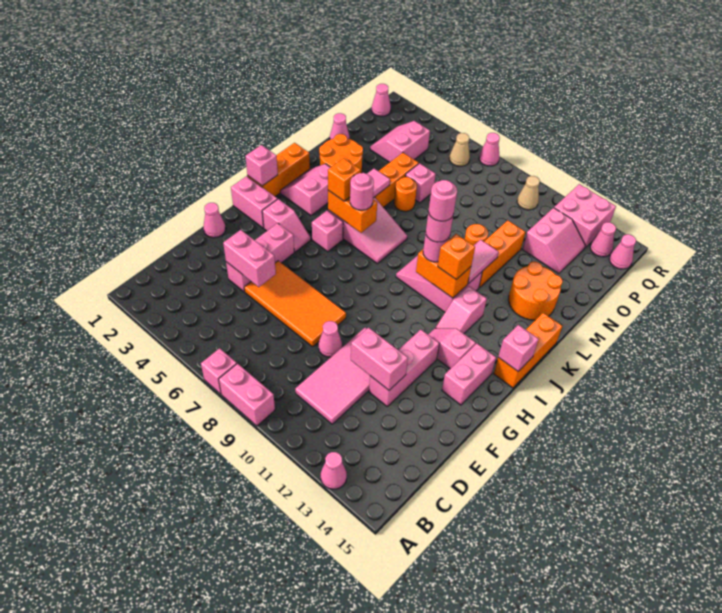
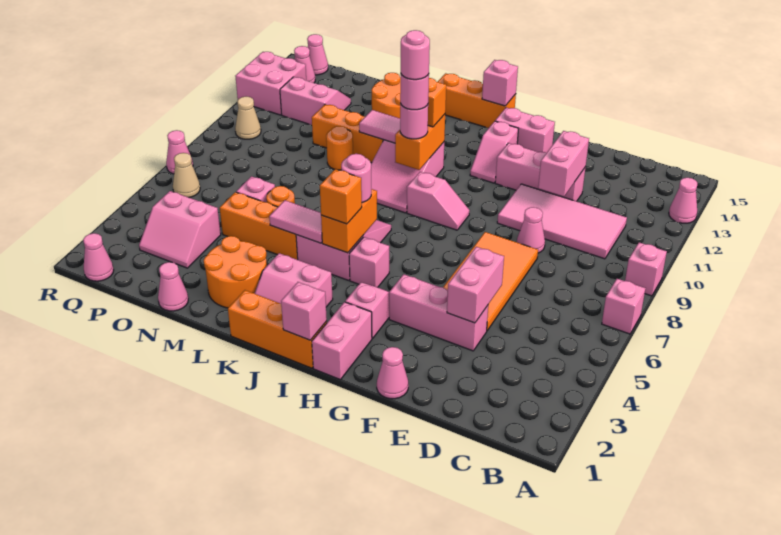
pink brick A8:A9 level 1 -> pink brick A9 level 1
pink slope I12:J12 level 1 top J -> pink slope H9:I9 level 1 top I

